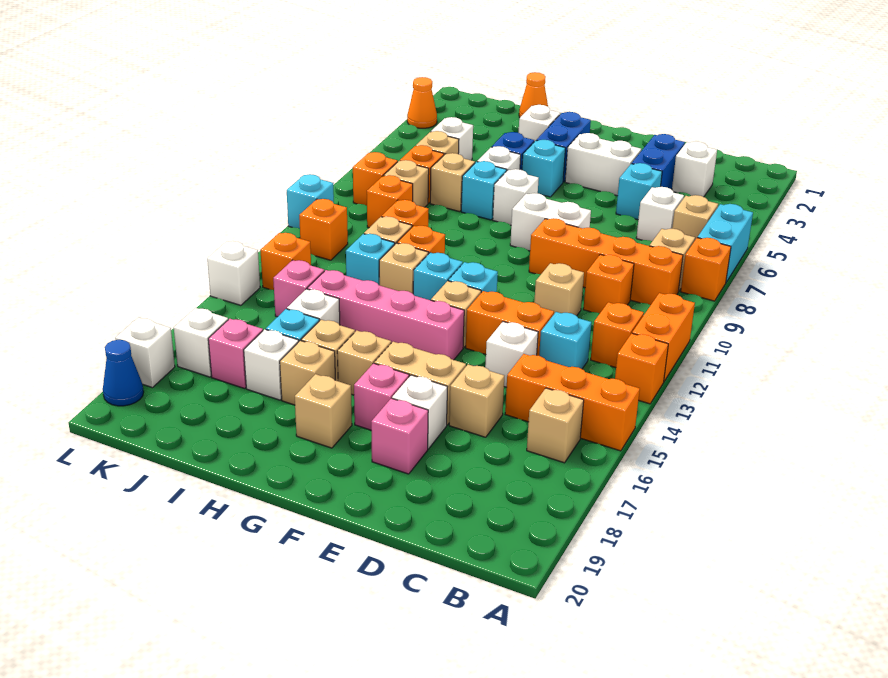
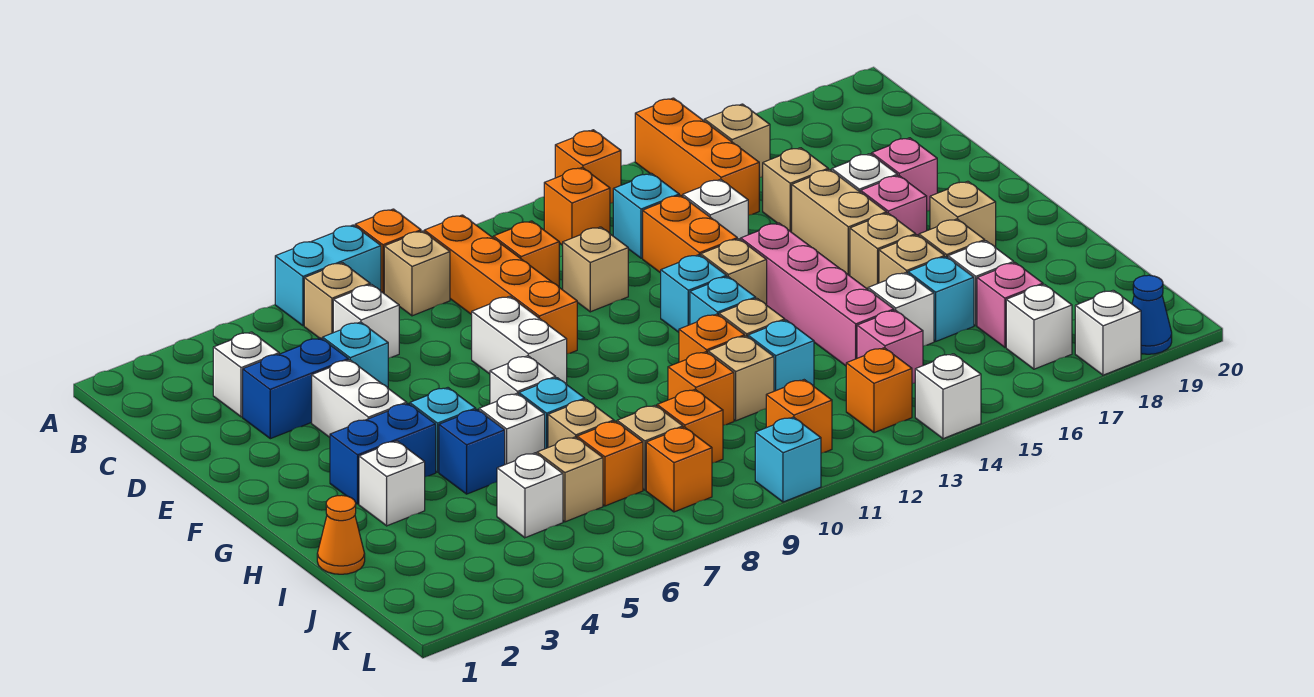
orange brick A11:A12 level 1 -> none
orange cone L3 level 1 -> none

